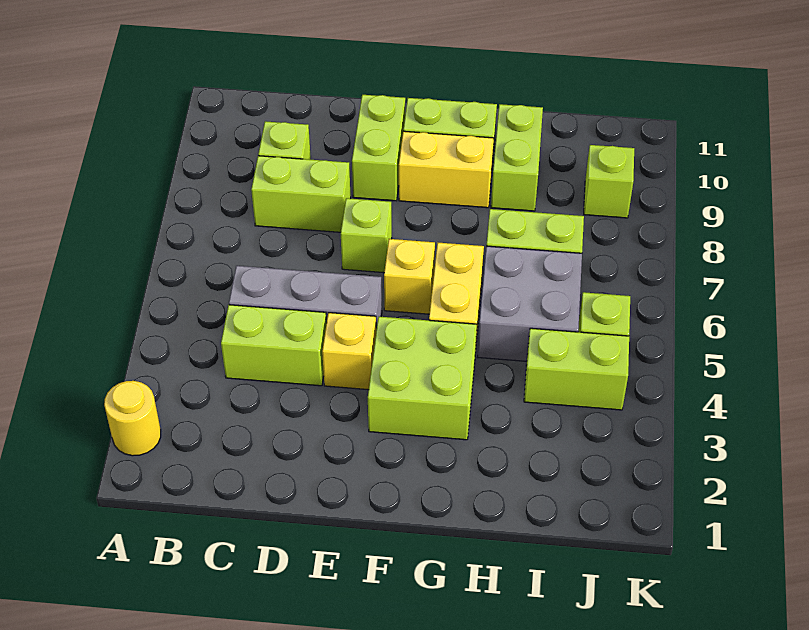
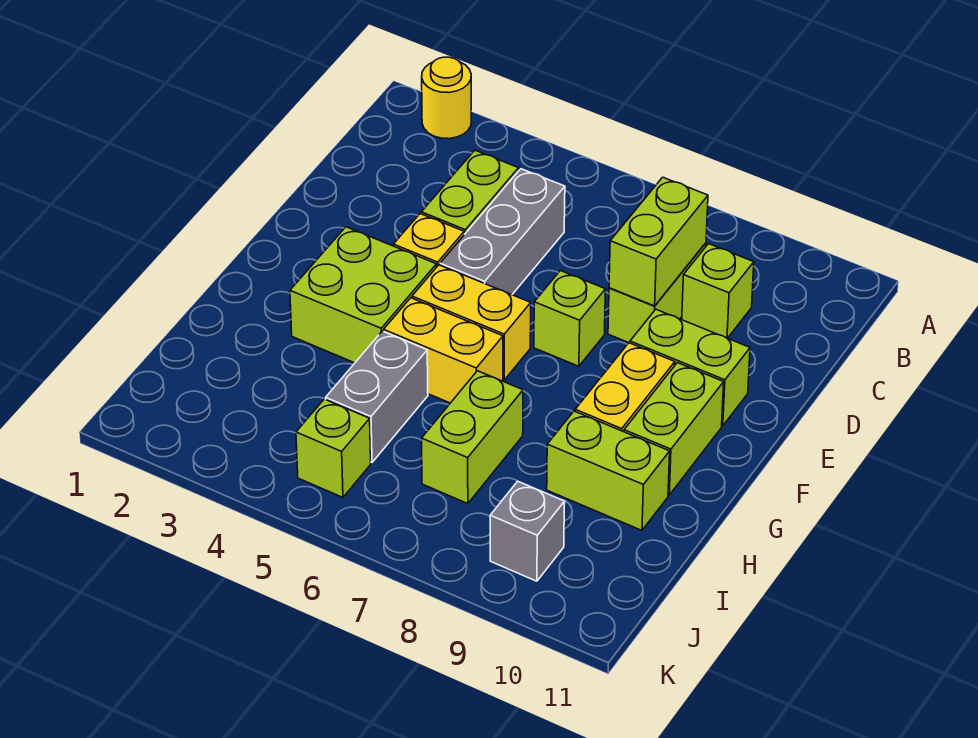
yellow brick F6 level 1 -> yellow brick F5:F6 level 1
grey brick H5:I6 level 1 -> grey brick H5:I5 level 1
lime brick I4:J4 level 1 -> lime brick C8:D8 level 2
lime brick J9 level 1 -> grey brick J9 level 1

